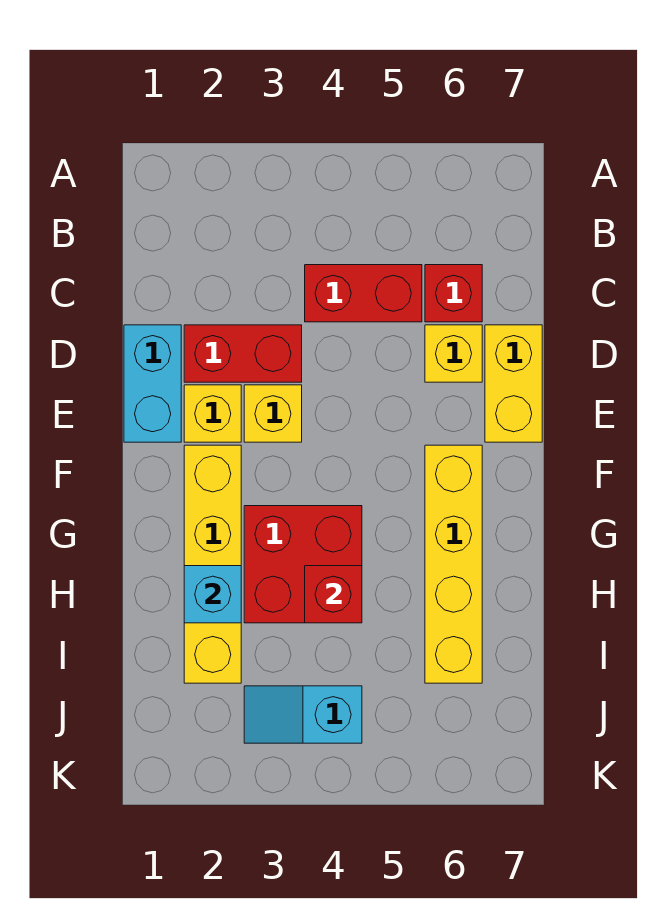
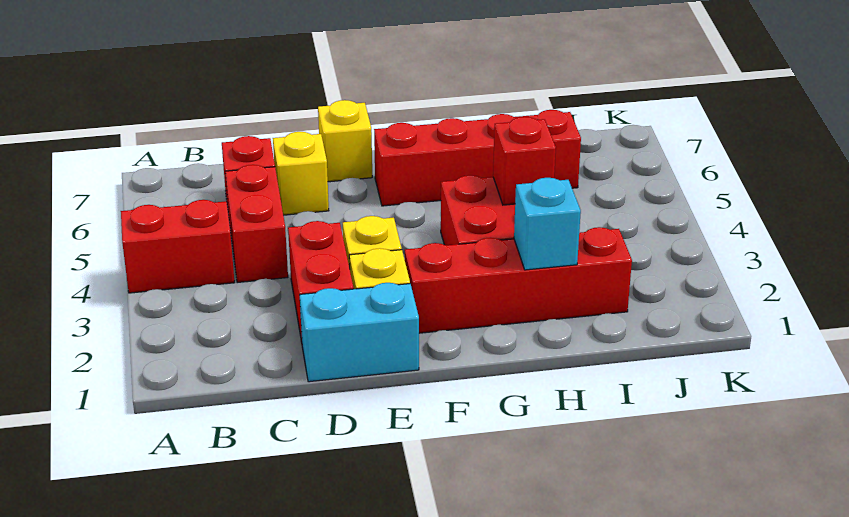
none -> red brick A4:B4 level 1
yellow brick D7:E7 level 1 -> yellow brick E7 level 1
yellow brick F2:I2 level 1 -> red brick F2:I2 level 1
yellow brick F6:I6 level 1 -> red brick F6:I6 level 1
cyan slope J3:J4 level 1 top 4 -> none

